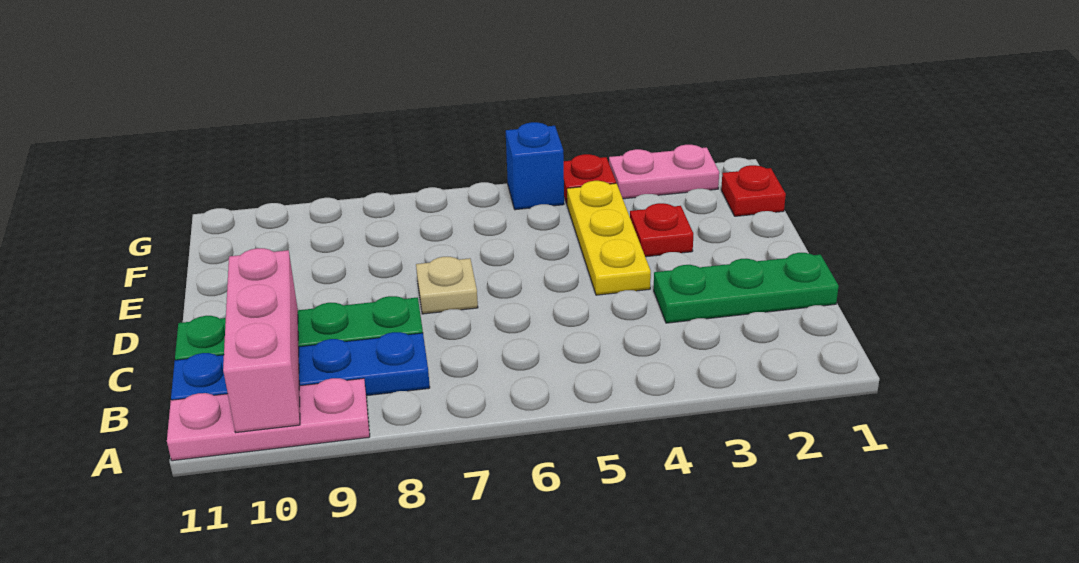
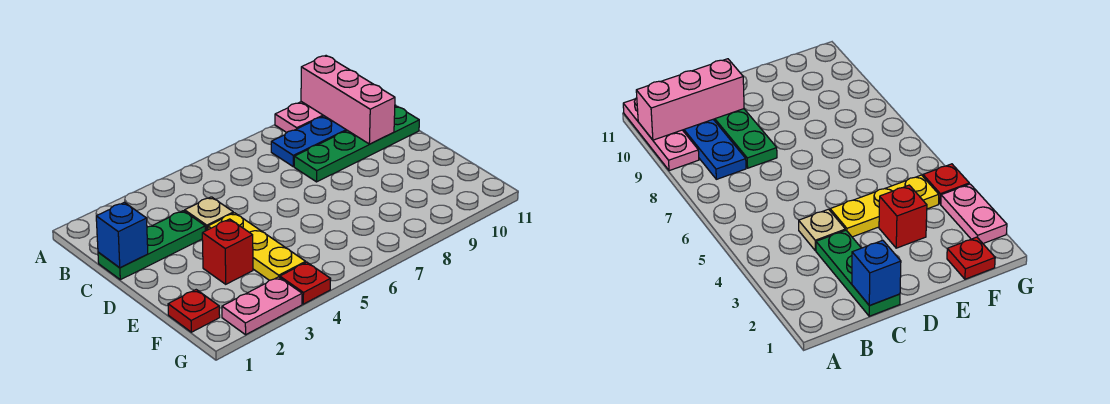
tan plate D7 level 1 -> tan plate C4 level 1
red plate E3 level 1 -> red brick E3 level 1
blue brick G5 level 1 -> blue brick C1 level 2

